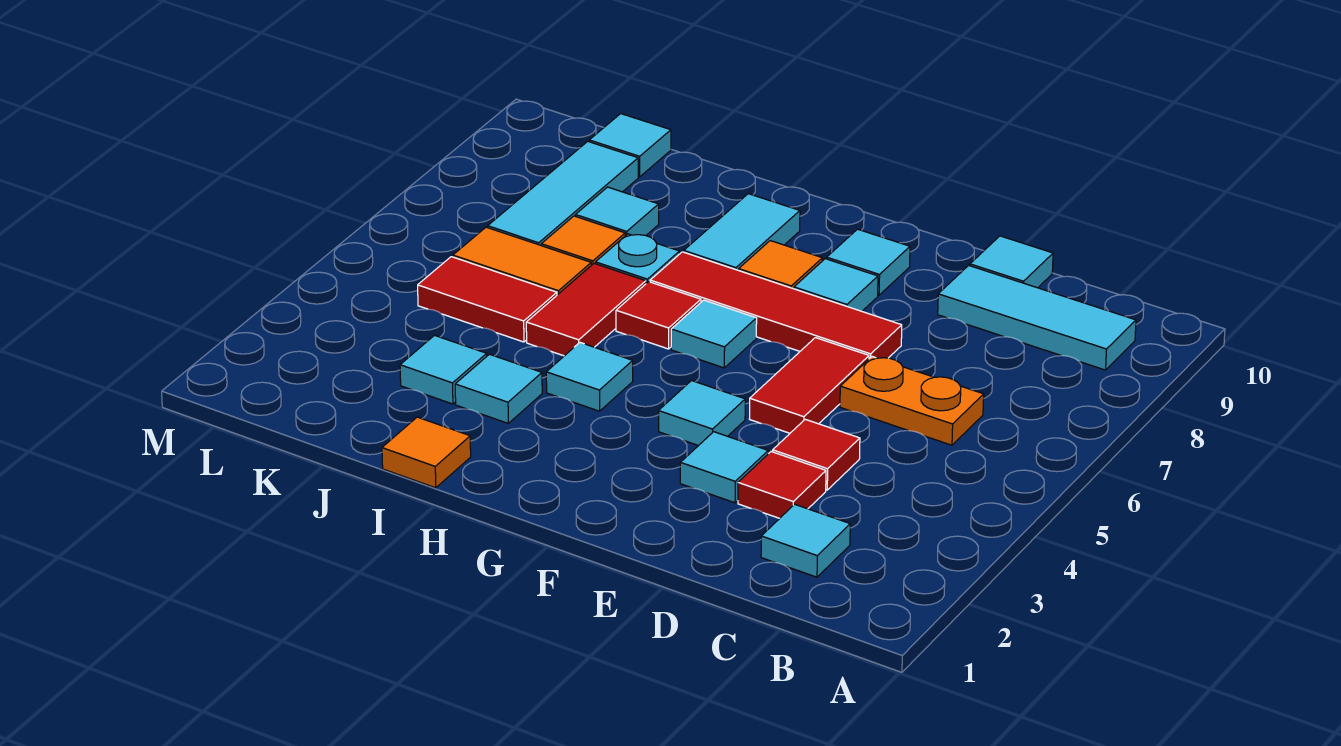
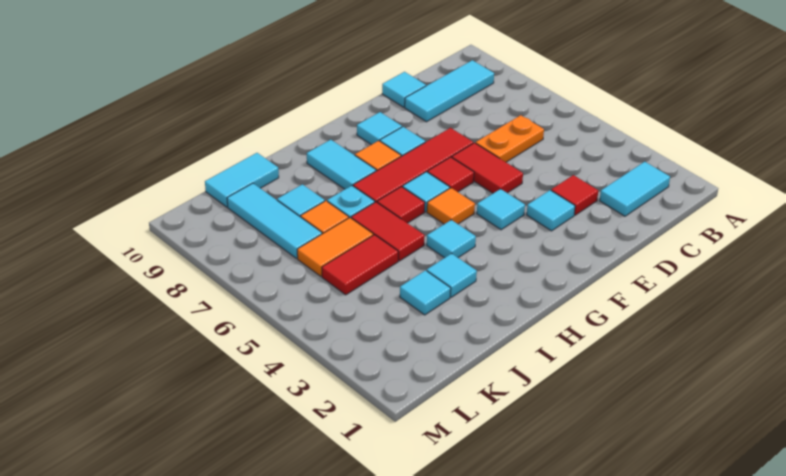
cyan tile C2 level 1 -> cyan tile B2:C2 level 1
red tile D4 level 1 -> red tile F6 level 1
orange tile I1 level 1 -> orange tile G5 level 1
cyan tile K10 level 1 -> cyan tile J10:K10 level 1

